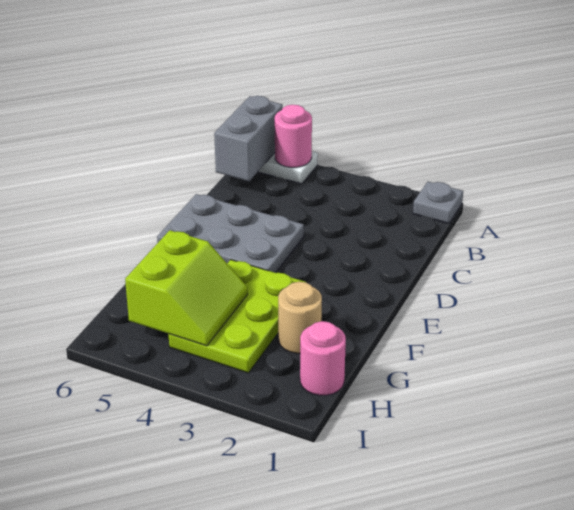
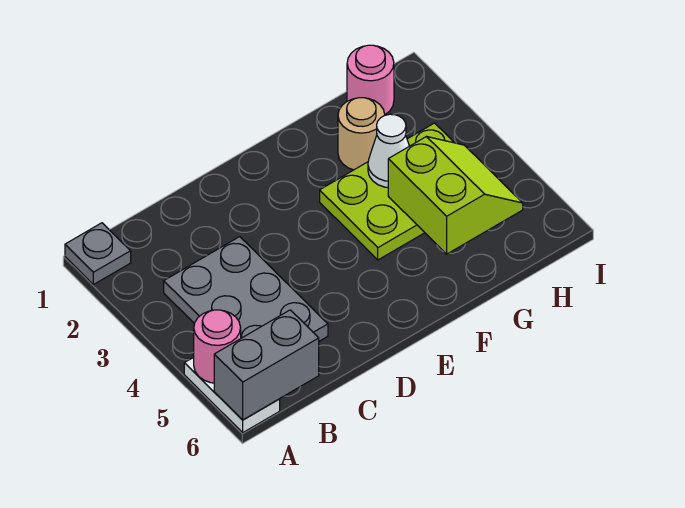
grey plate D4:E6 level 1 -> grey plate B3:C5 level 1
none -> white cone G3 level 2
lime slope G4:H5 level 2 top 5 -> lime slope G4:H5 level 2 top G

